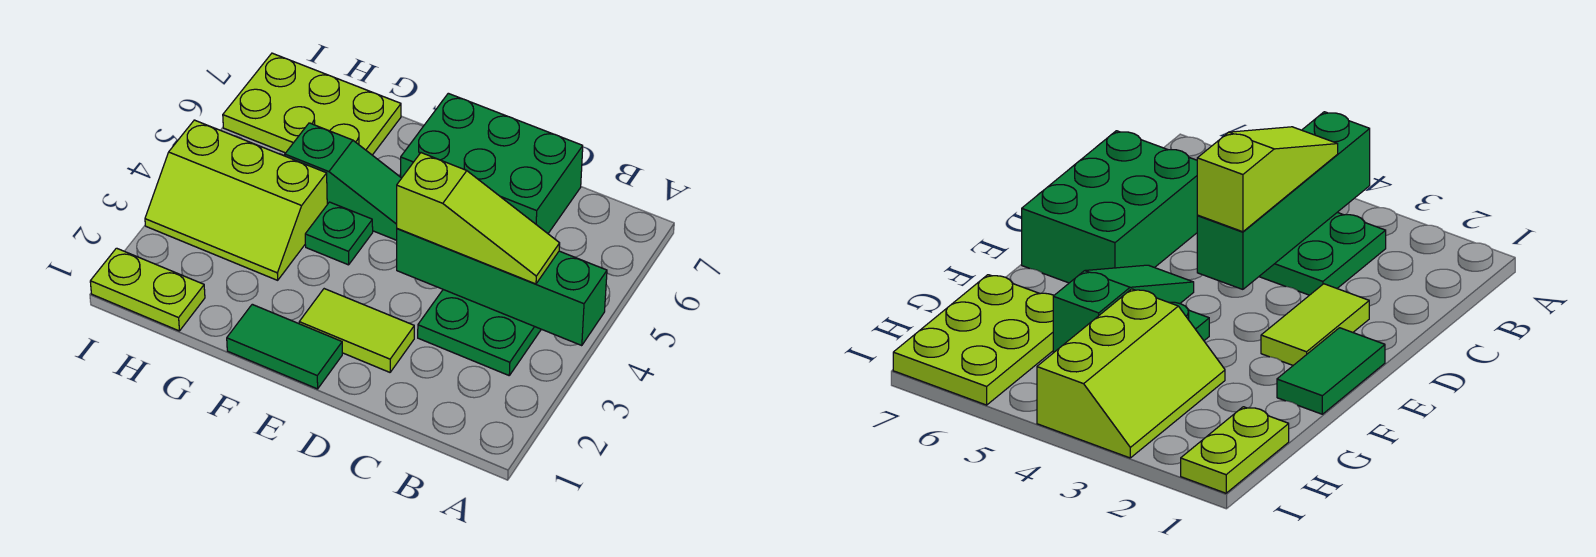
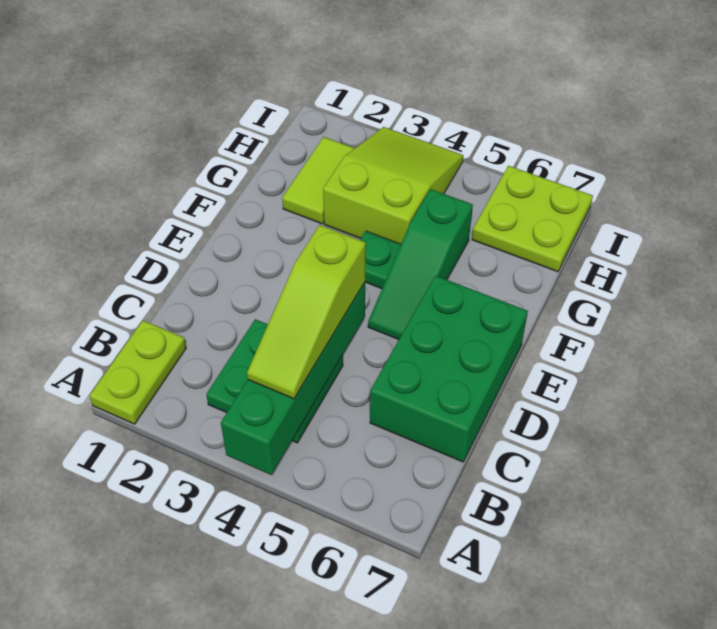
lime tile D2:E2 level 1 -> lime tile G2:H2 level 1
green tile E1:F1 level 1 -> none
lime slope G3:I4 level 1 top 4 -> lime slope G3:I4 level 1 top G
lime plate G6:I7 level 1 -> lime plate H6:I7 level 1
lime plate H1:I1 level 1 -> lime plate A1:B1 level 1

